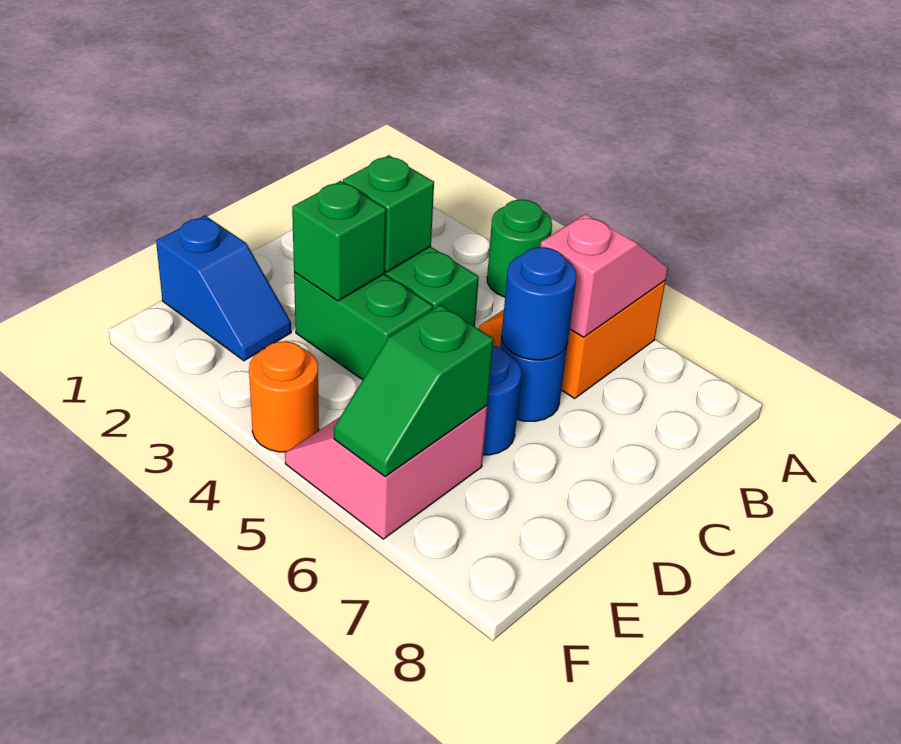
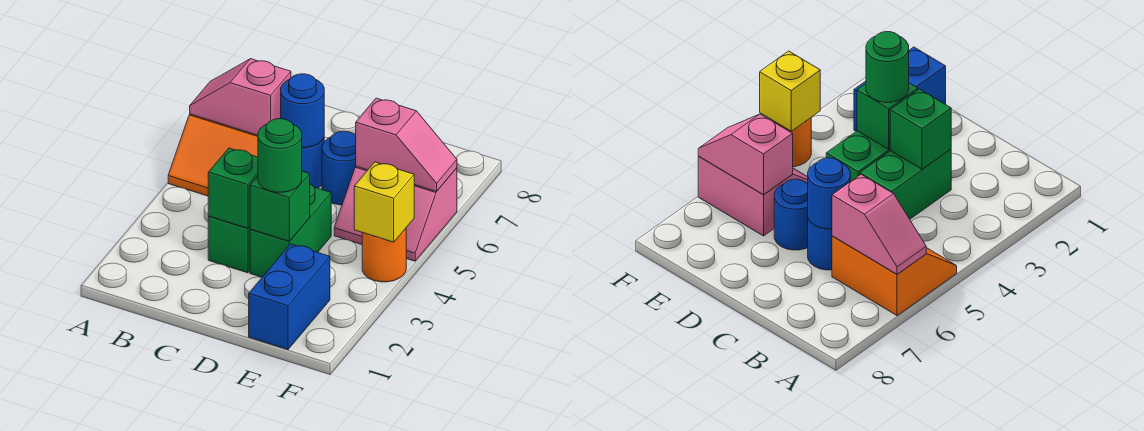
green round brick A4 level 1 -> green round brick D3 level 3
blue slope E1:E2 level 1 top 1 -> blue brick E1:E2 level 1
green slope E6:F6 level 2 top E -> pink slope E6:F6 level 2 top E
none -> yellow brick F4 level 2

